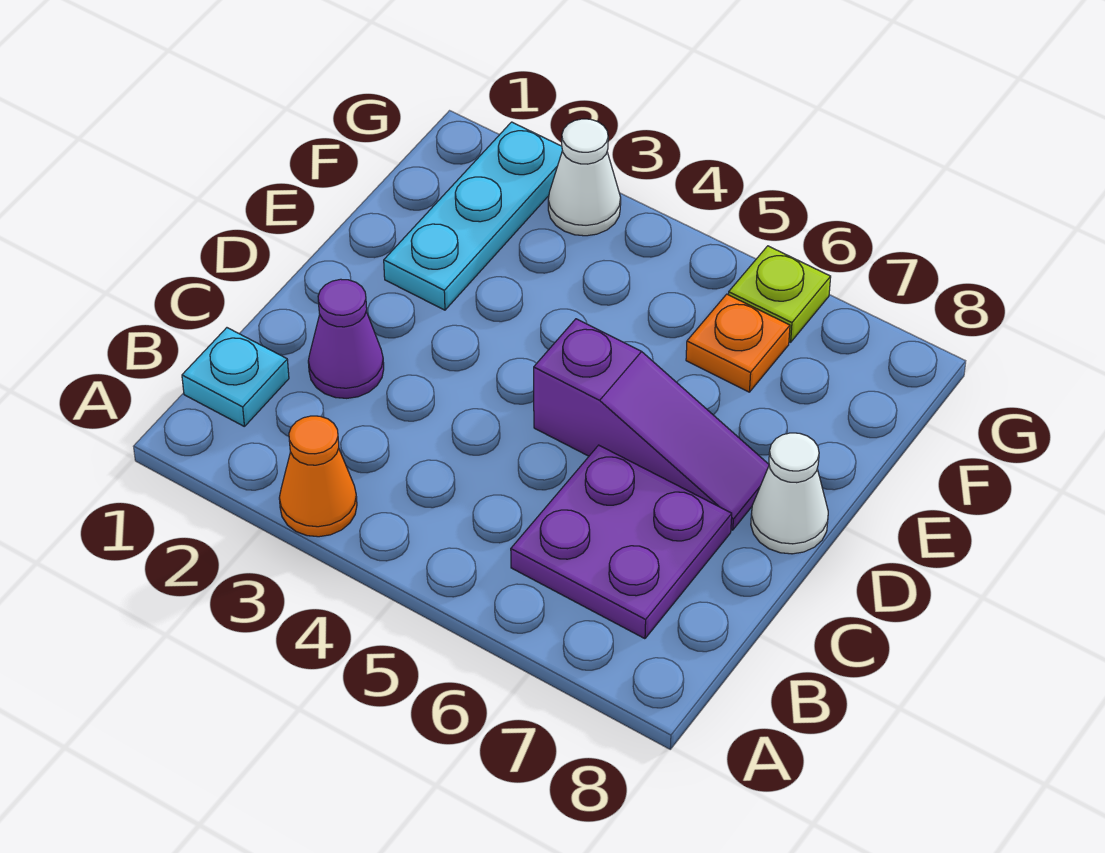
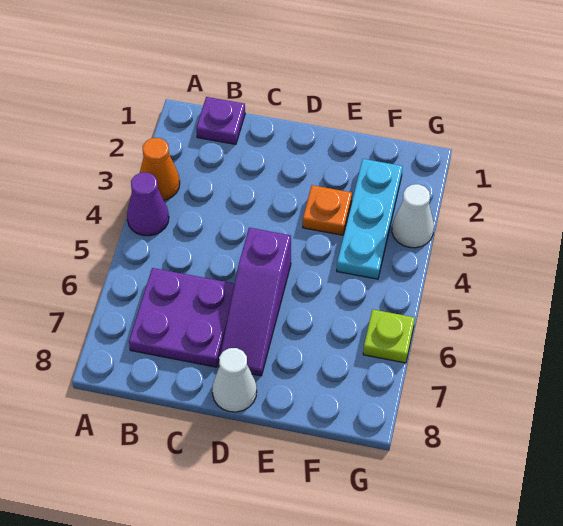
cyan plate B1 level 1 -> purple plate B1 level 1
purple cone C2 level 1 -> purple cone A4 level 1
cyan plate E2:G2 level 1 -> cyan plate F2:F4 level 1
orange plate F6 level 1 -> orange plate E3 level 1

